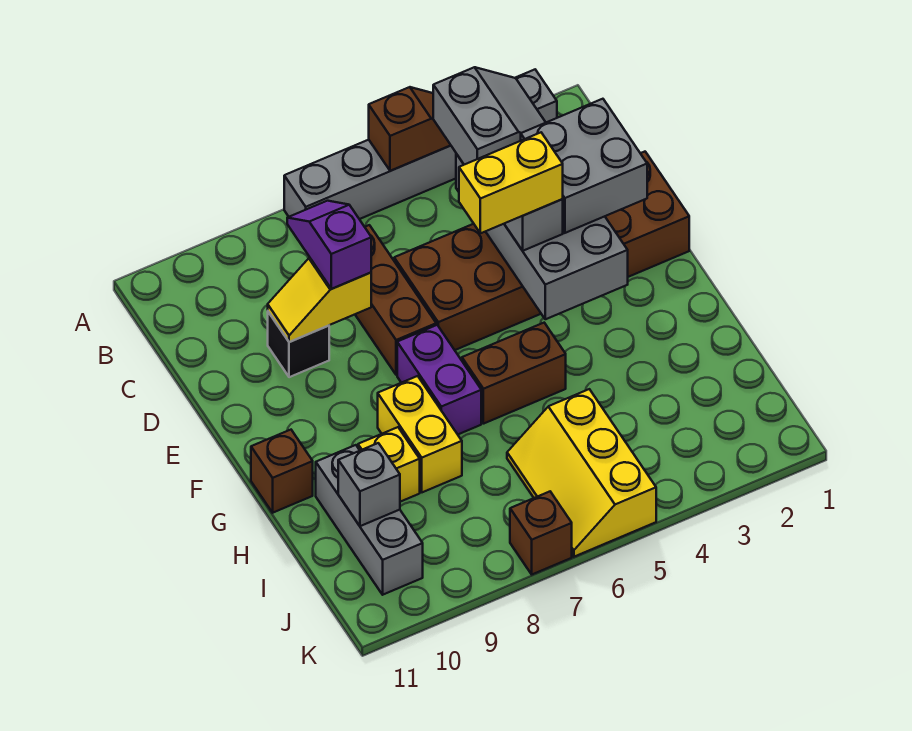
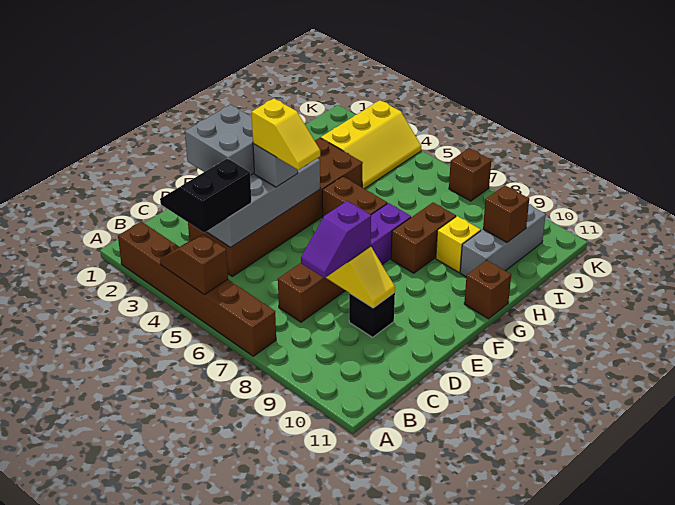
grey brick A2:A7 level 1 -> brown brick A2:A7 level 1
grey slope B3:C4 level 3 top 4 -> black slope B3:C4 level 3 top 4
brown brick D1:E6 level 1 -> brown brick C3:H4 level 1
yellow brick E4:E5 level 4 -> yellow slope E4:E5 level 4 top 4
yellow brick G8:H8 level 1 -> brown brick G8:H8 level 1
yellow slope I5:K6 level 1 top 5 -> yellow slope I3:K4 level 1 top 3
grey brick I10 level 2 -> brown brick I10 level 2

